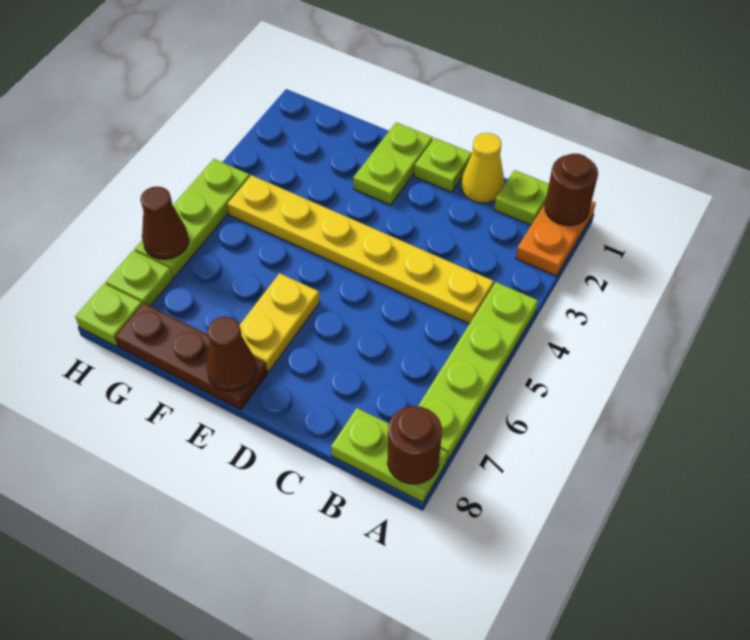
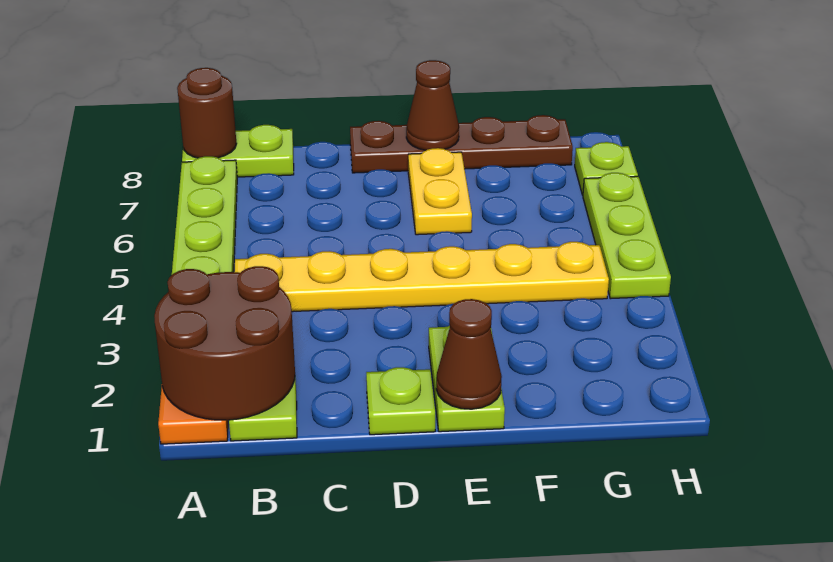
brown round brick A1 level 2 -> brown round brick A1:B2 level 2
yellow cone C1 level 1 -> none
brown plate E8:G8 level 1 -> brown plate D8:G8 level 1
brown cone H6 level 2 -> brown cone E1 level 2
lime plate H8 level 1 -> none

